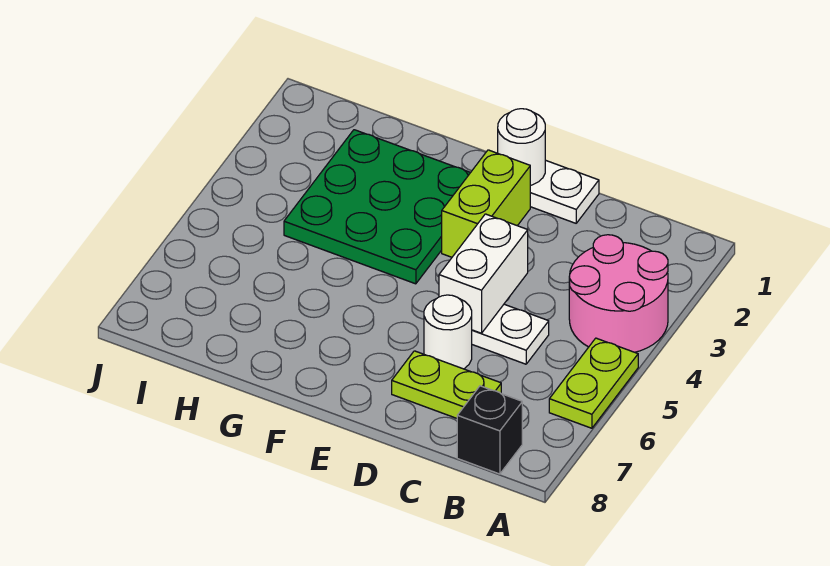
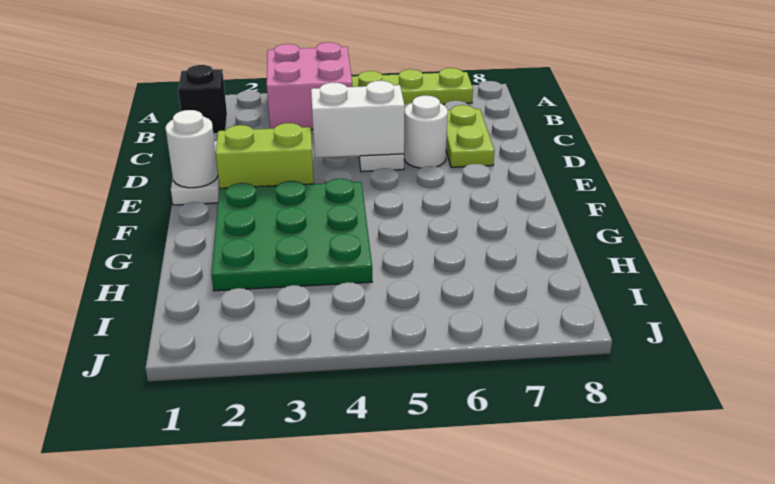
pink round brick A3:B4 level 1 -> pink brick A3:B4 level 1
lime plate A5:A6 level 1 -> lime plate A5:A7 level 1
black brick B8 level 1 -> black brick B1 level 1

